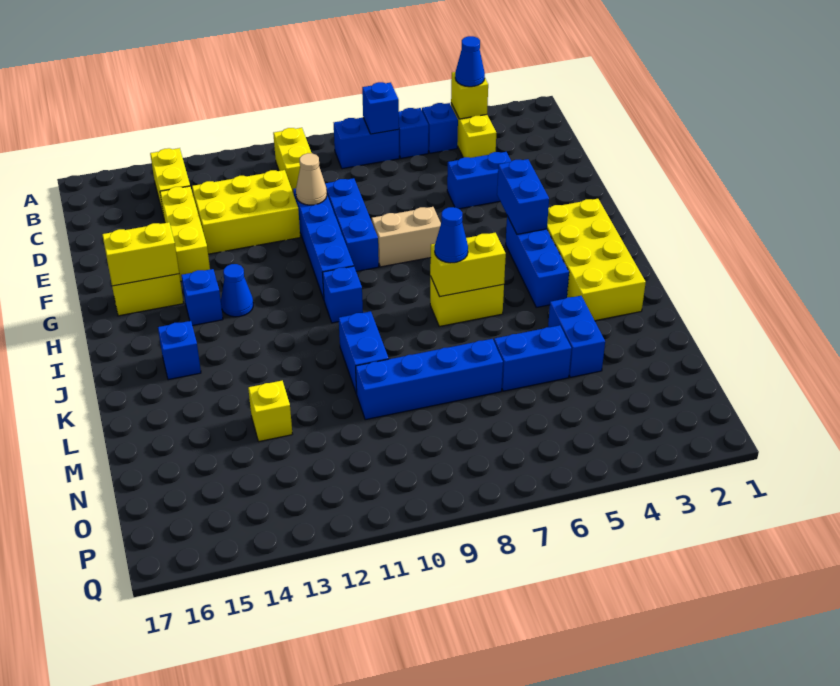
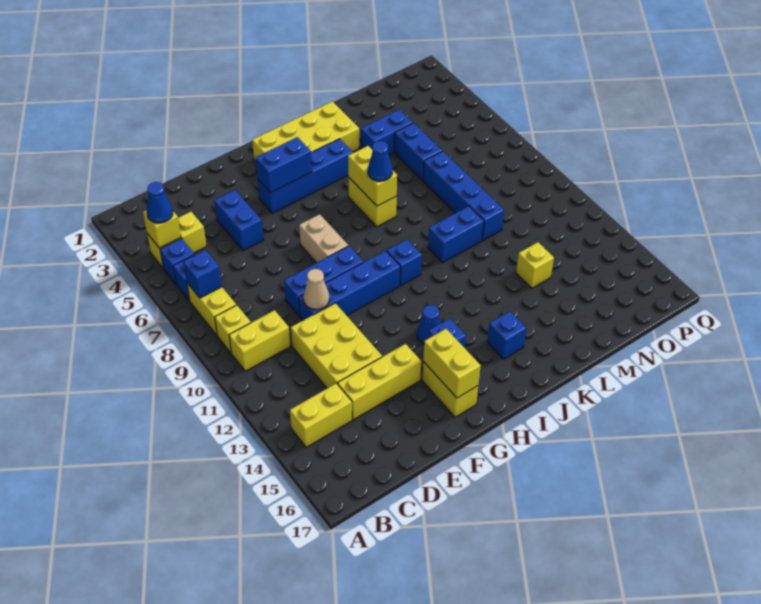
blue brick B7:B8 level 1 -> yellow brick B7:B8 level 1
none -> yellow brick B9 level 1
blue brick H4:J4 level 1 -> blue brick G4:J4 level 1

